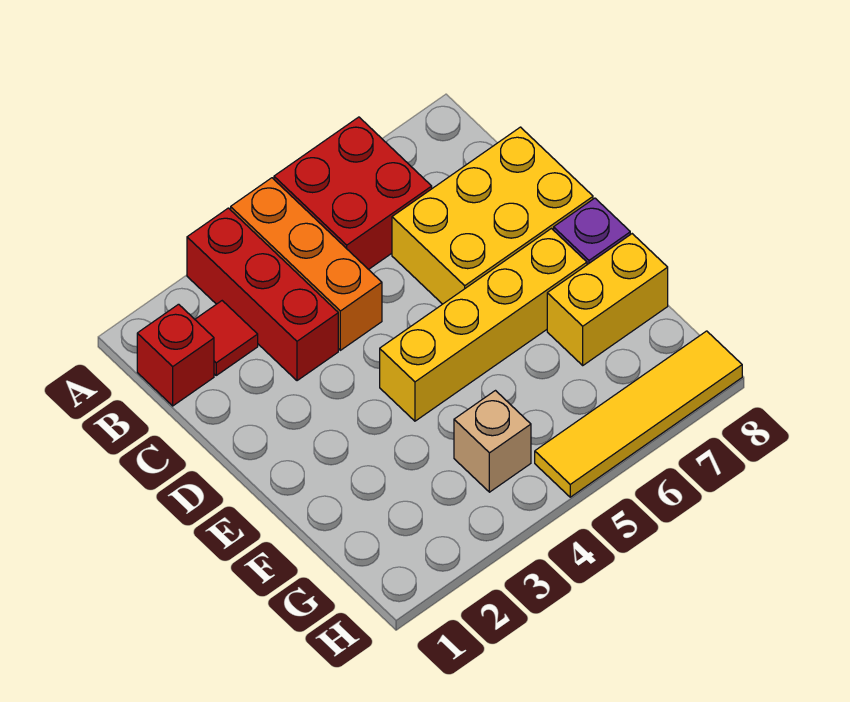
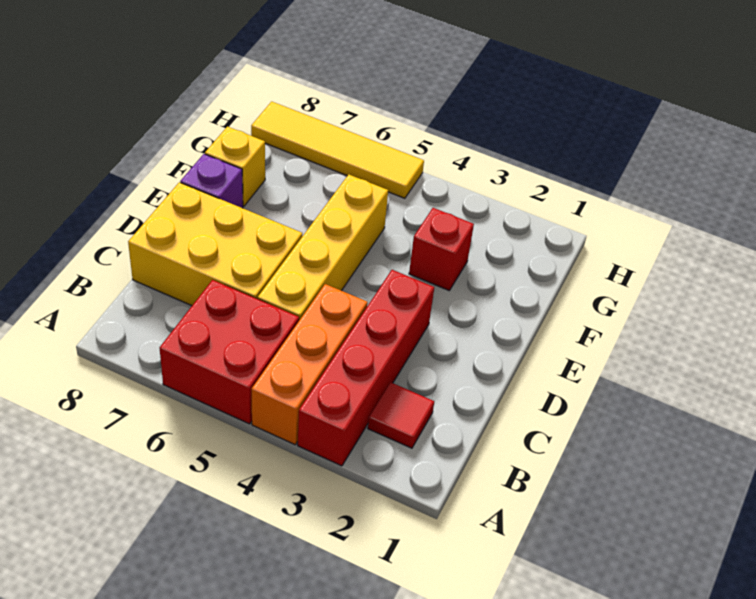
red brick A3:C3 level 1 -> red brick A3:D3 level 1
red brick B1 level 1 -> red brick F3 level 1
yellow brick E4:E7 level 1 -> yellow brick C5:F5 level 1
yellow brick F7:F8 level 1 -> yellow brick F8 level 1
tan brick G4 level 1 -> none

